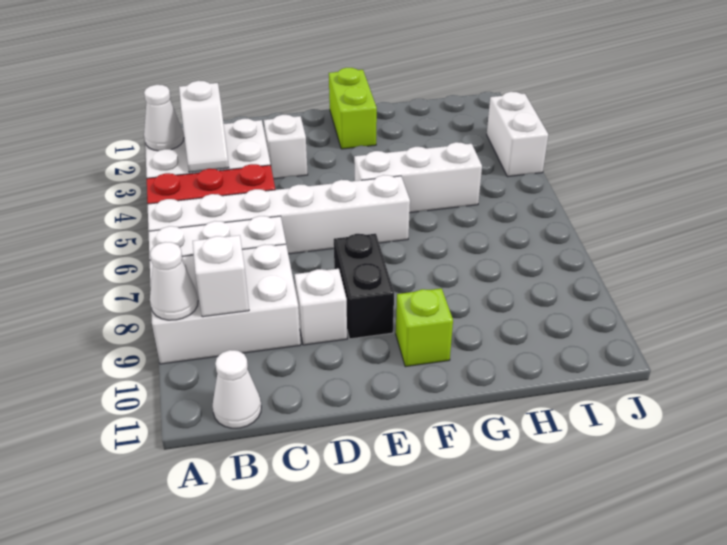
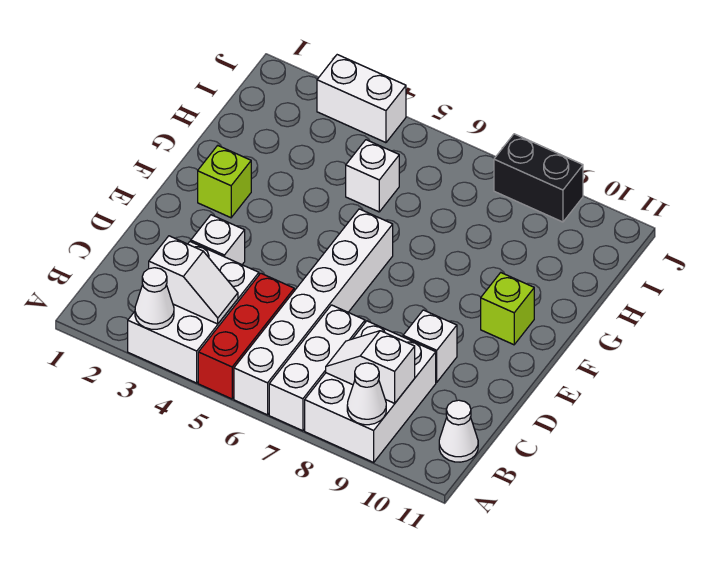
black brick E8:E9 level 1 -> black brick J8:J9 level 1
lime brick F1:F2 level 1 -> lime brick F2 level 1
white brick F5:H5 level 1 -> white brick H5 level 1

